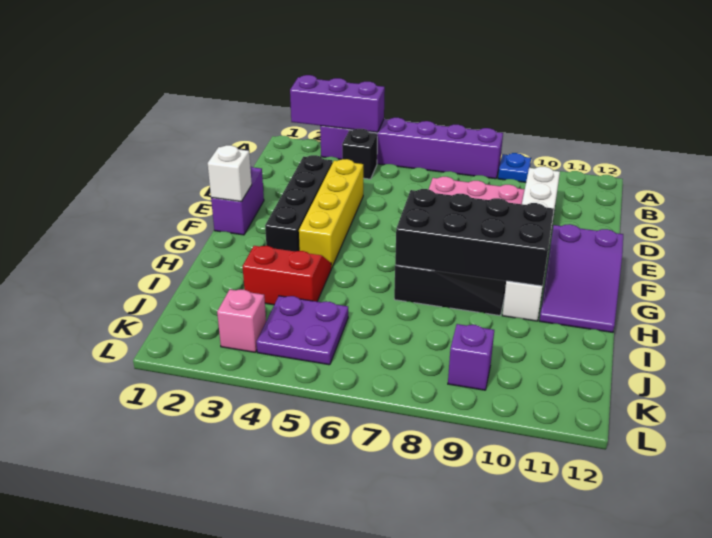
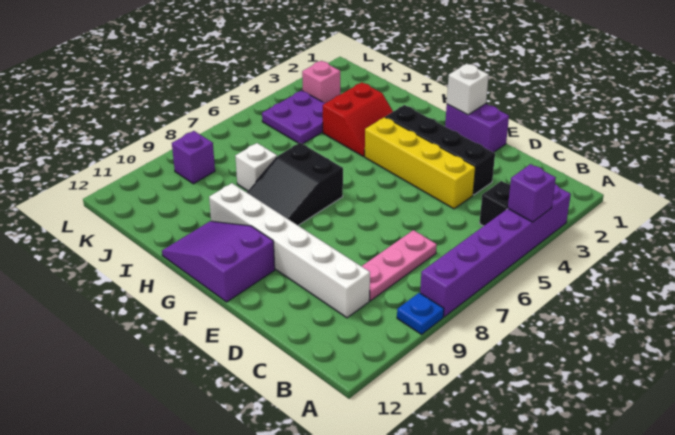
purple brick A2:A4 level 2 -> purple brick A4 level 2
black brick G7:H10 level 2 -> none
none -> white brick I8 level 1

